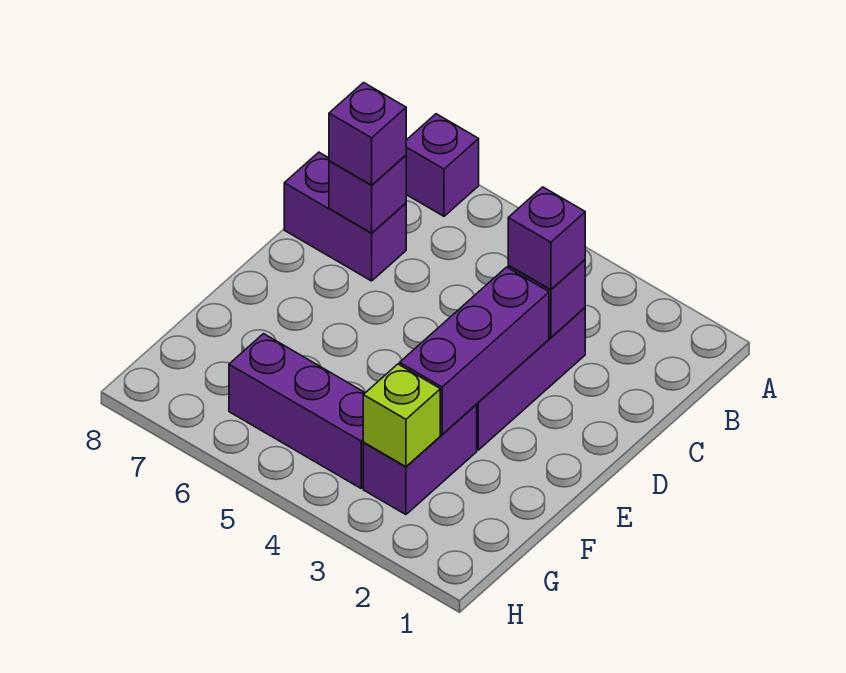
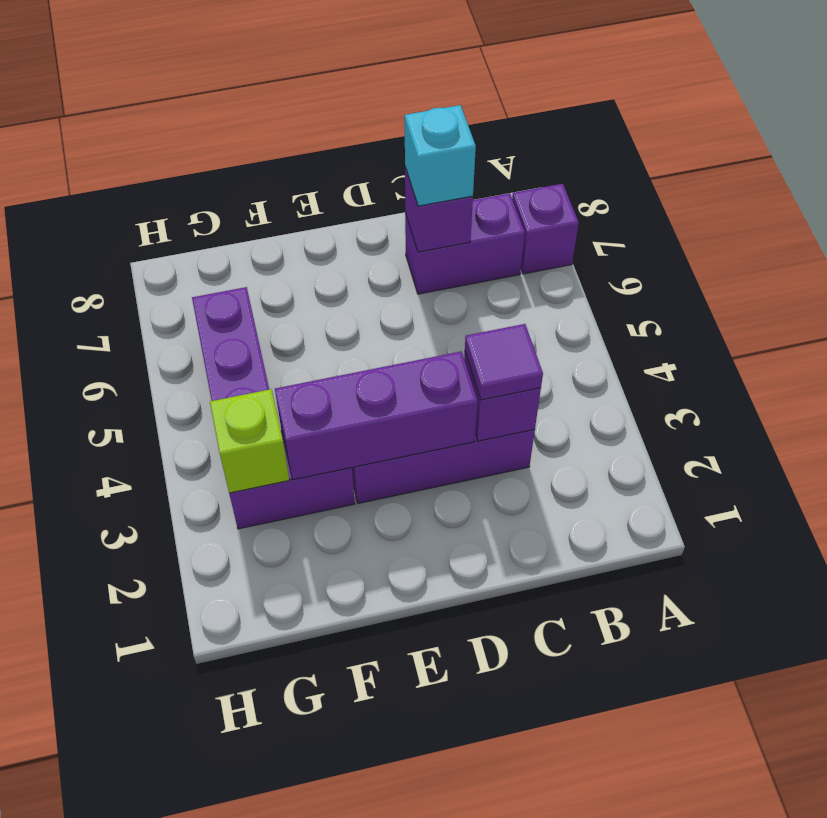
purple brick C3 level 3 -> purple tile C3 level 3
purple brick C7:C8 level 1 -> purple brick B7:C7 level 1
purple brick C7 level 3 -> cyan brick C7 level 3

